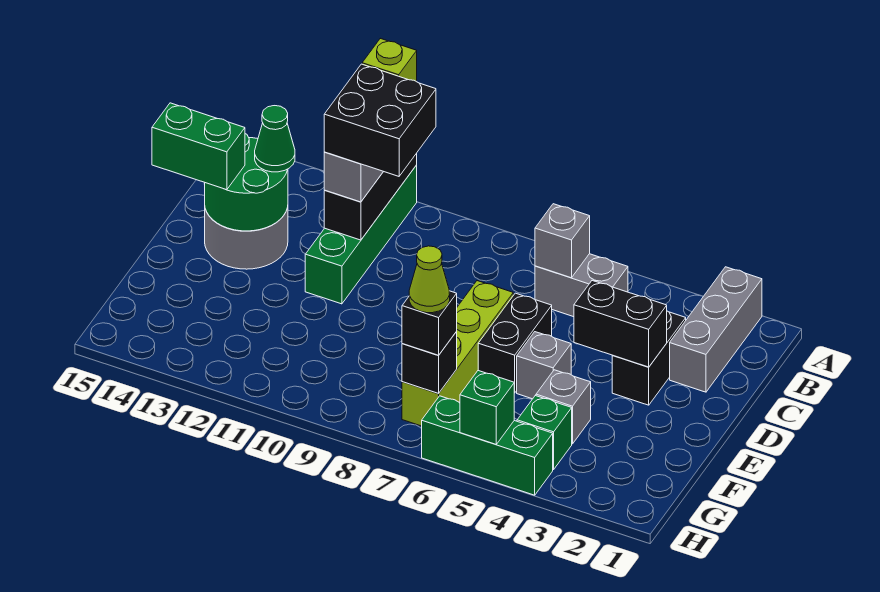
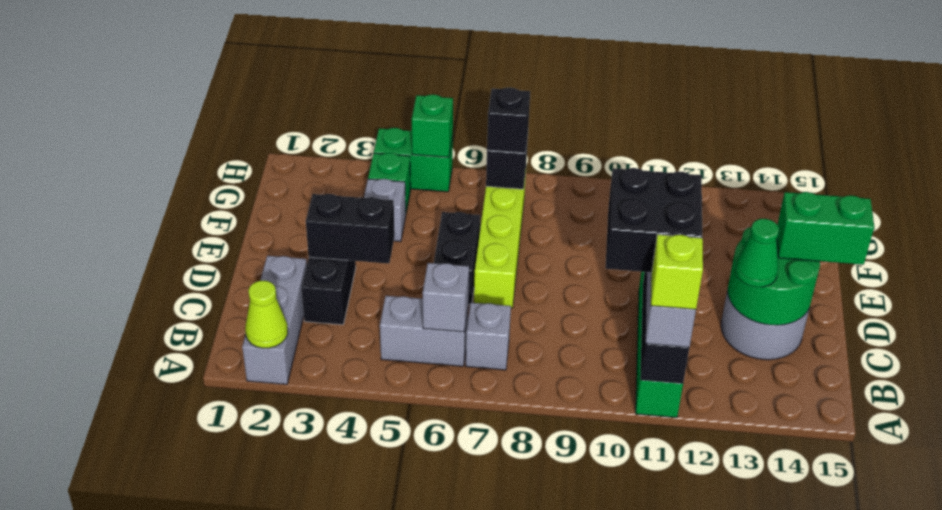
grey brick E5 level 1 -> grey brick B7 level 1
lime cone G7 level 4 -> lime cone A2 level 2
green brick H4:H6 level 1 -> green brick H4:H5 level 1

